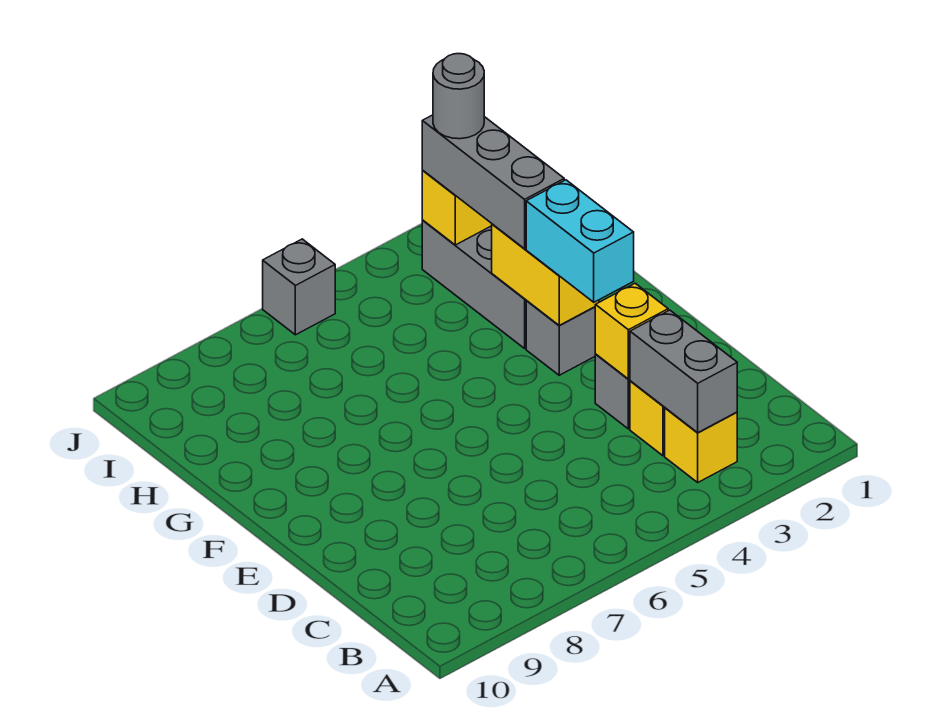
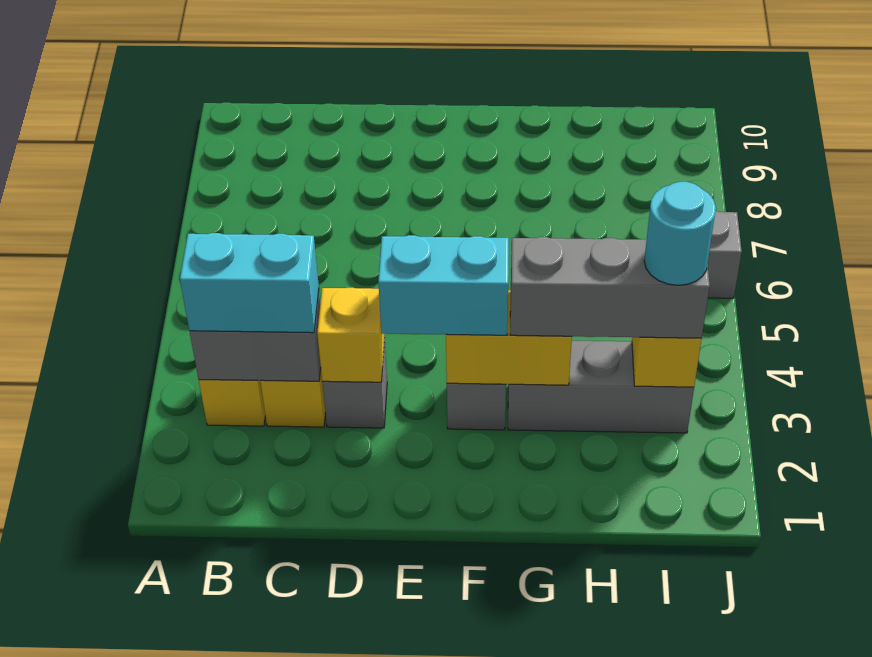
none -> cyan brick B3:C3 level 3
grey round brick I3 level 4 -> cyan round brick I3 level 4

